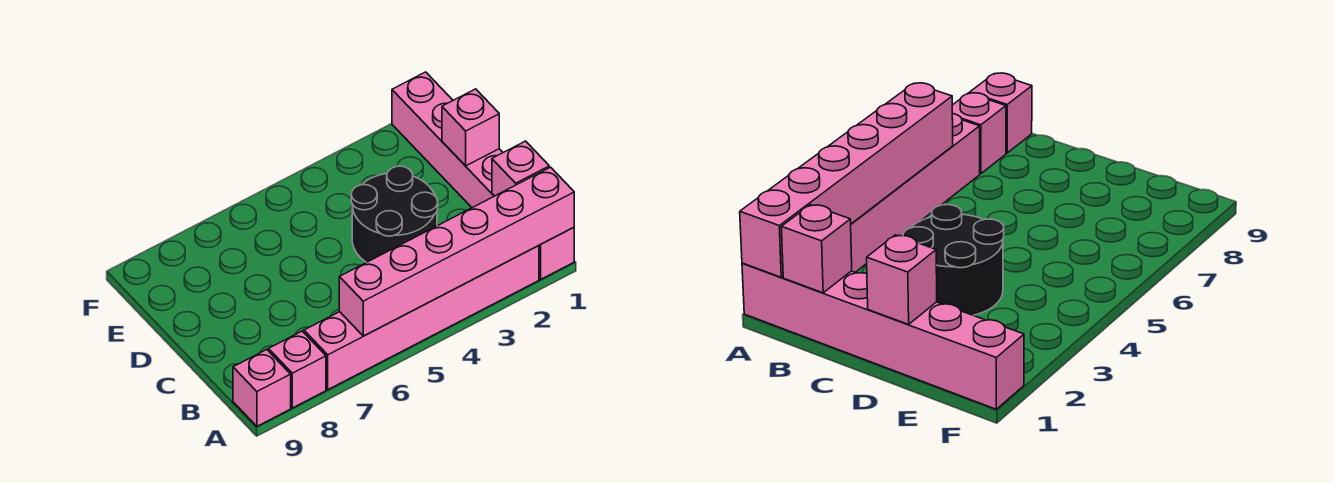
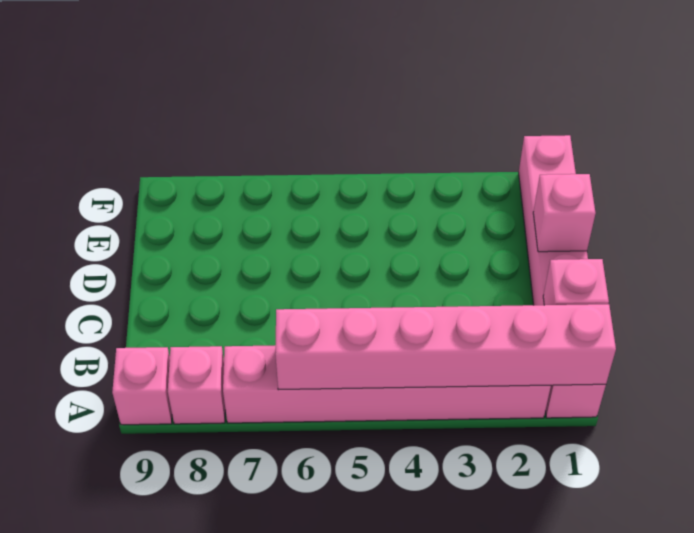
black round brick C3:D4 level 1 -> none

